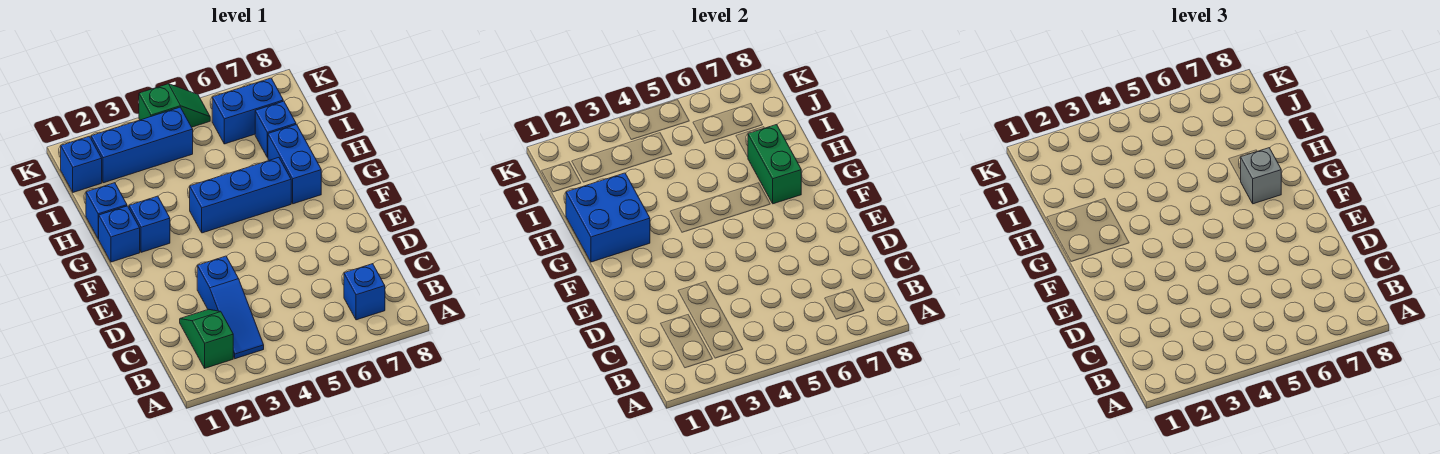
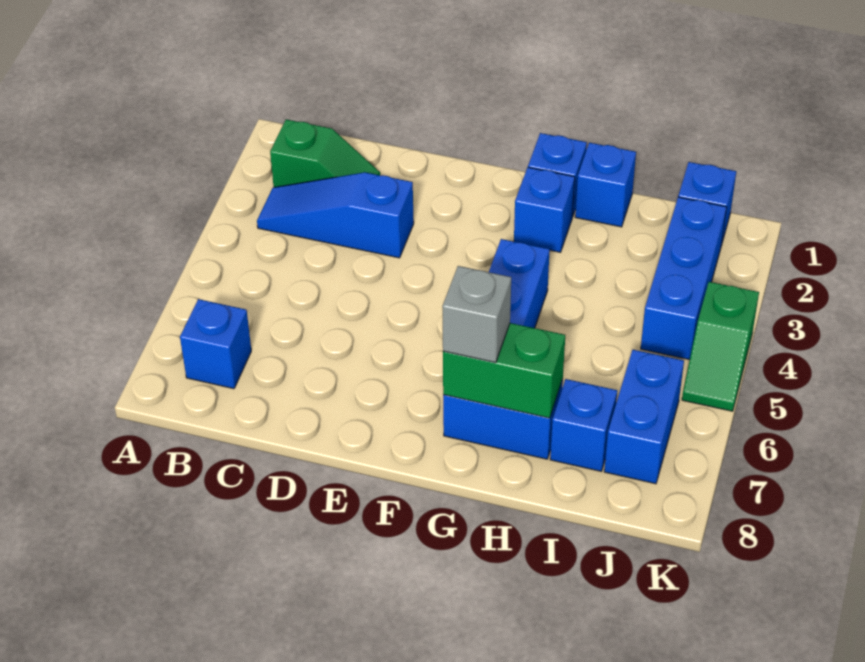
blue brick G1:H2 level 2 -> none

